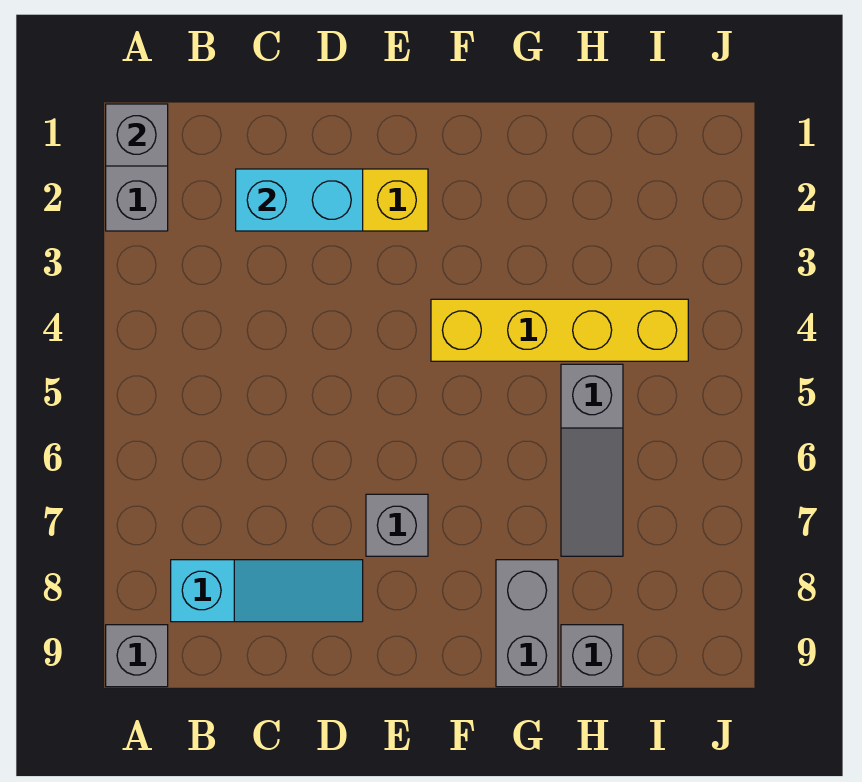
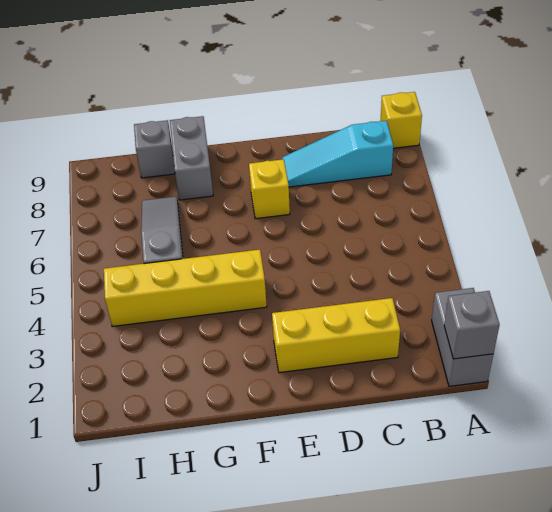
grey brick A9 level 1 -> yellow brick A9 level 1
cyan brick C2:D2 level 2 -> none
grey brick E7 level 1 -> yellow brick E7 level 1

